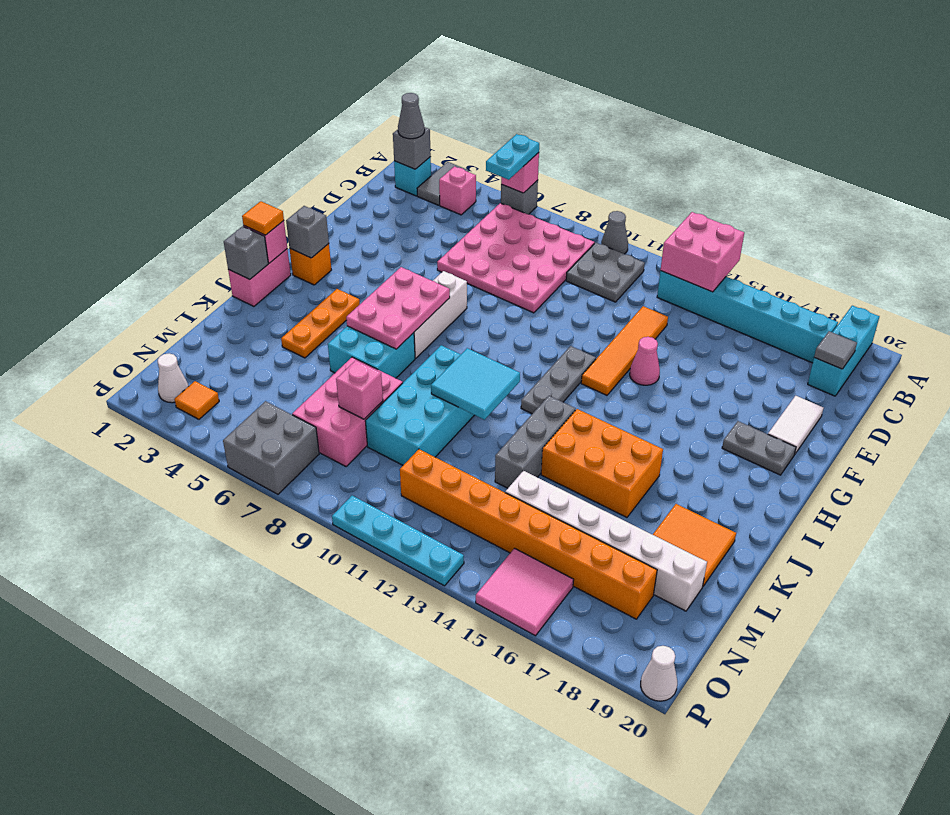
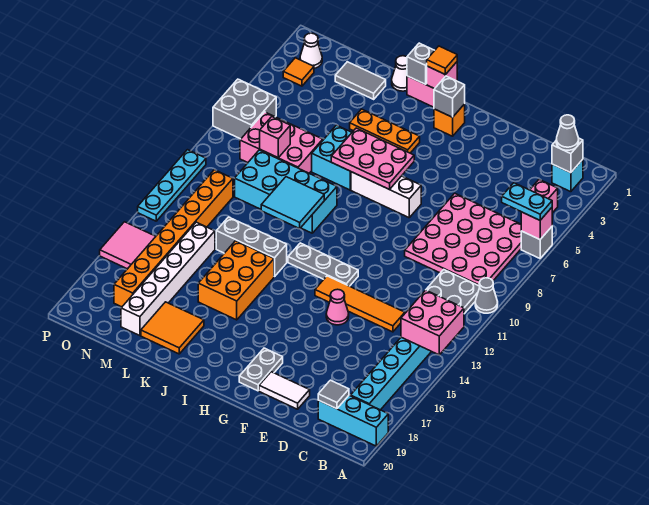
grey tile A3:B3 level 1 -> grey tile L2:M2 level 1
white cone P20 level 1 -> white cone K1 level 1

